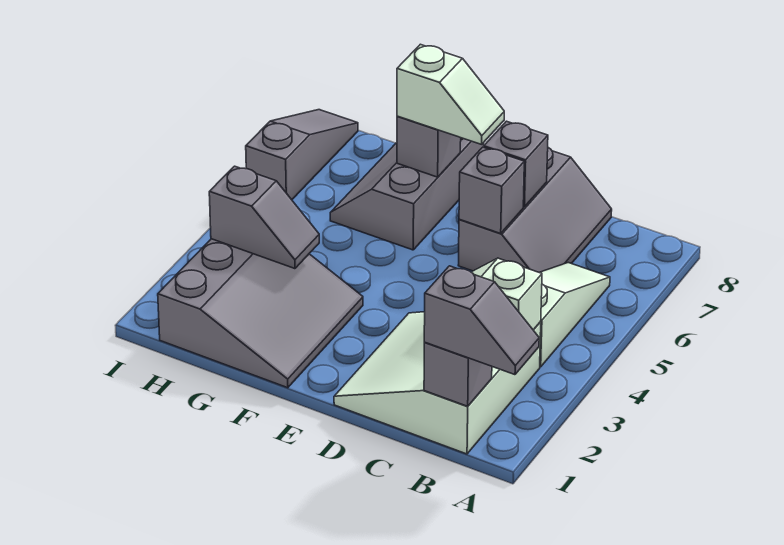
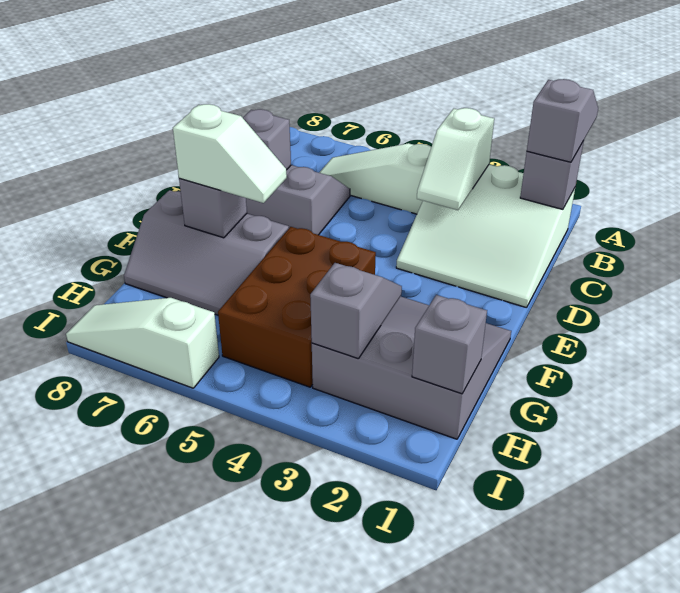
grey brick D6 level 2 -> grey brick H1 level 2
white slope E7:F7 level 3 top F -> white slope F6:F7 level 3 top 7
none -> brown brick F4:H5 level 1
grey slope I6:I8 level 1 top 6 -> white slope I6:I8 level 1 top 6

